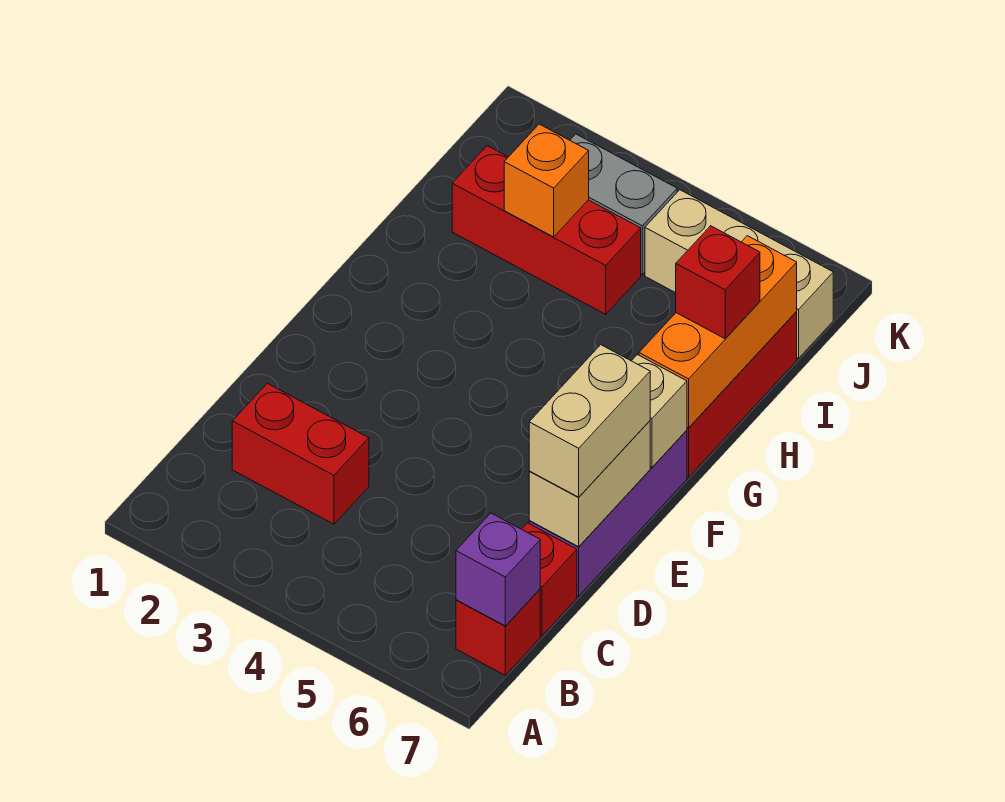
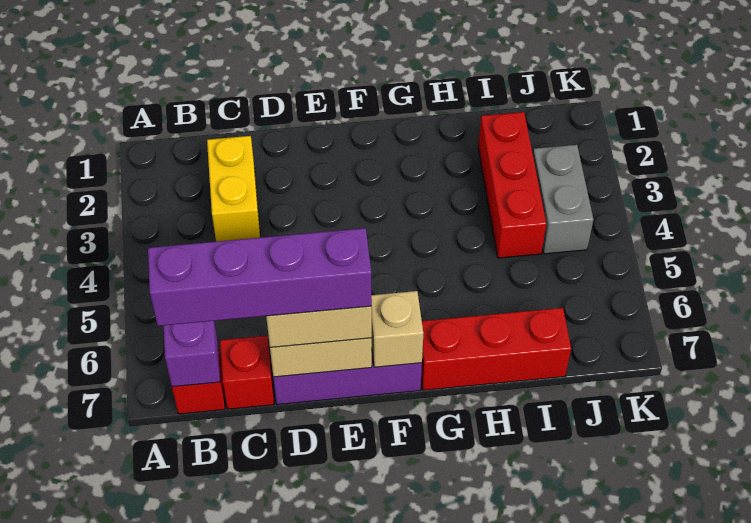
none -> purple brick B7:E7 level 4
red brick C2:C3 level 1 -> yellow brick C2:C3 level 1
orange brick G7:I7 level 2 -> none
red brick H7 level 3 -> none
orange brick I3 level 2 -> none
tan brick J5:J7 level 1 -> none

